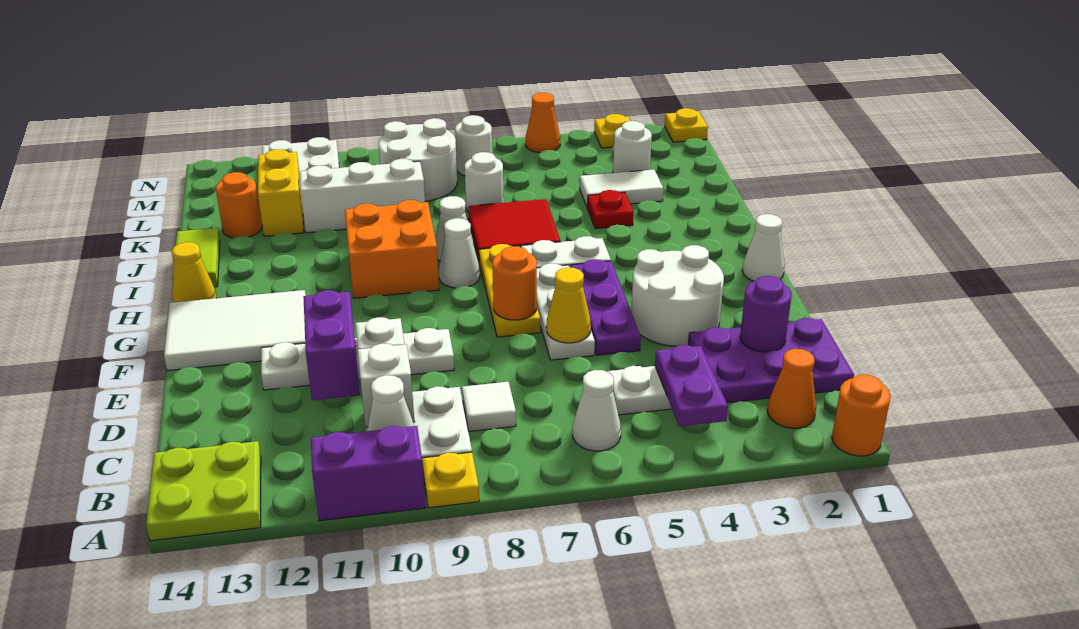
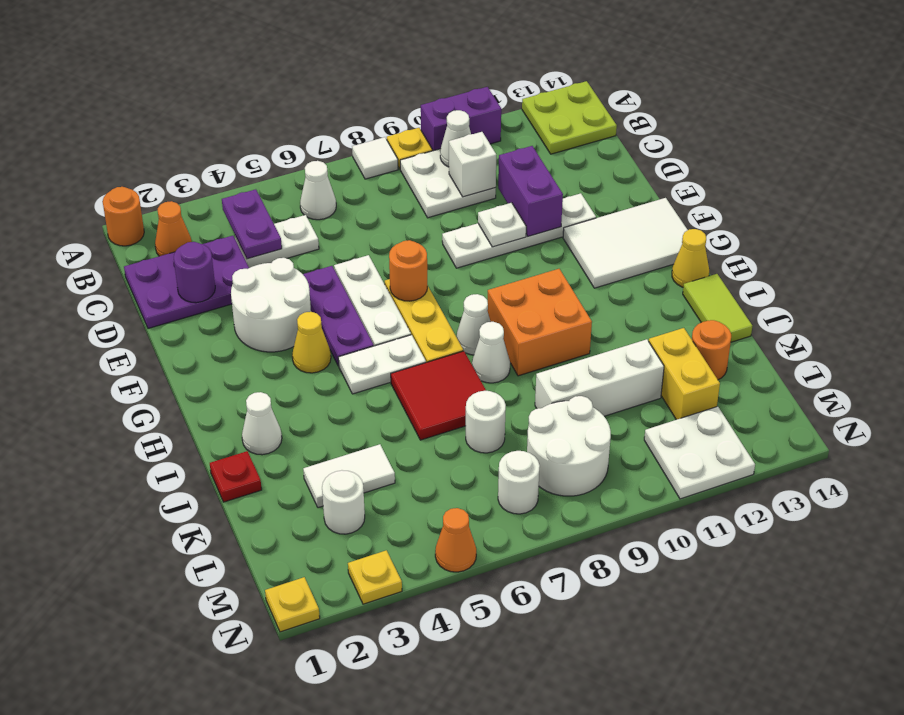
white tile C8 level 1 -> white tile A8 level 1
yellow cone E6 level 2 -> yellow cone G4 level 1
white cone G1 level 1 -> white cone I2 level 1
red plate J4 level 1 -> red plate J1 level 1

